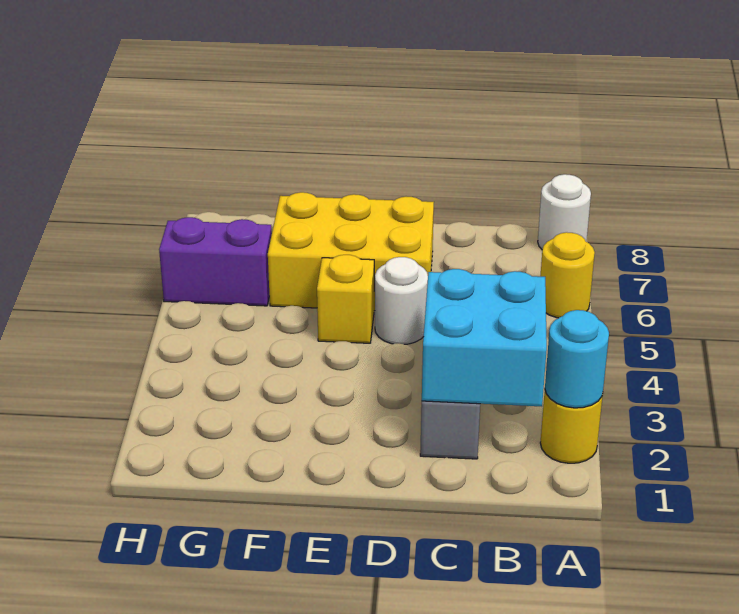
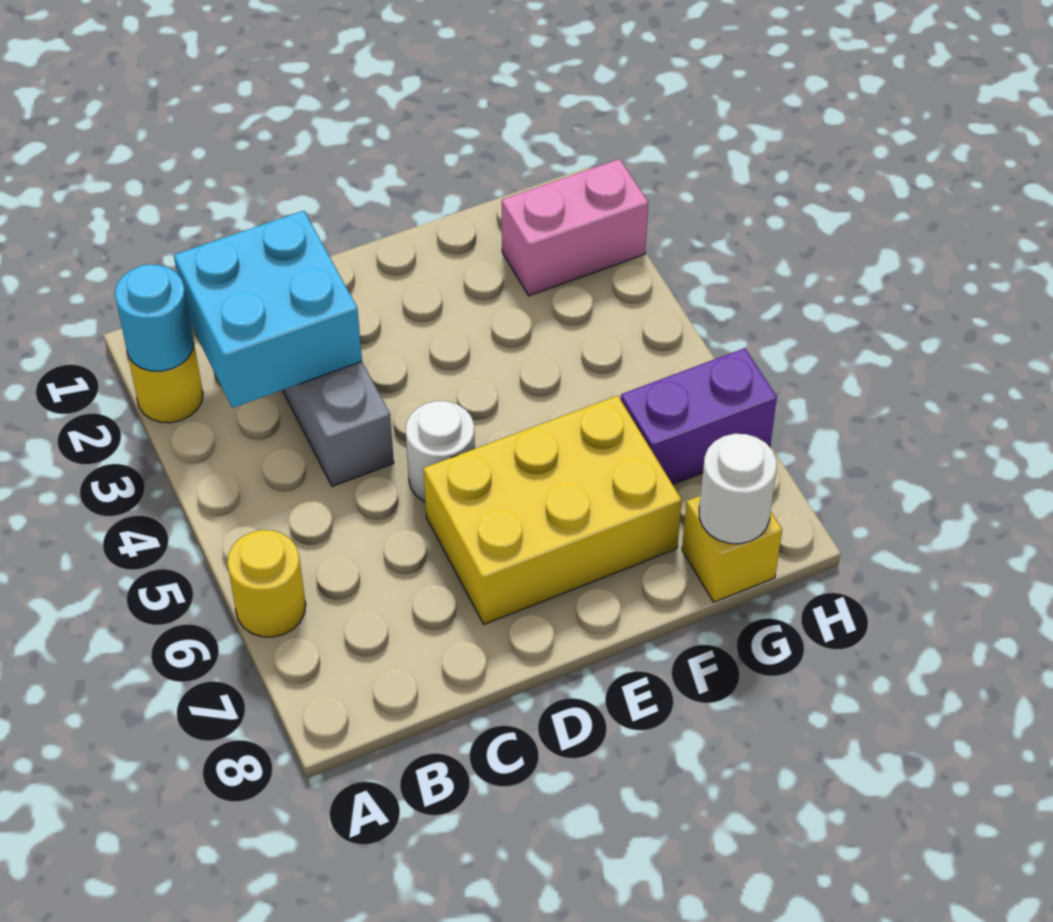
white round brick A8 level 1 -> white round brick G8 level 2
yellow brick E5 level 1 -> yellow brick G8 level 1
none -> pink brick G2:H2 level 1

